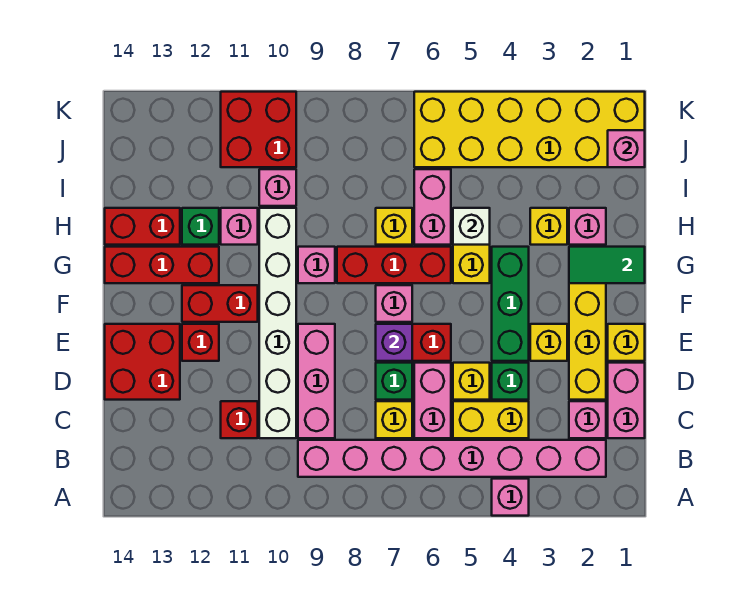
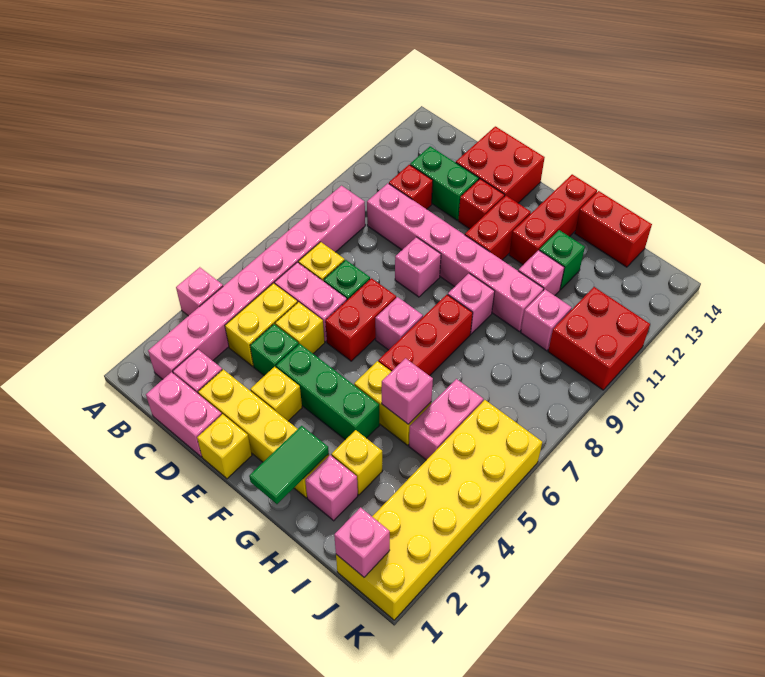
pink brick C9:E9 level 1 -> pink brick E9 level 1
white brick C10:H10 level 1 -> pink brick C10:H10 level 1
none -> green brick C12:D12 level 1
purple brick E7 level 2 -> none
white brick H5 level 2 -> pink brick H5 level 2
pink brick H6:I6 level 1 -> pink brick I5:I6 level 1
yellow brick H7 level 1 -> none
red brick H13:H14 level 1 -> red brick H14:I14 level 1

